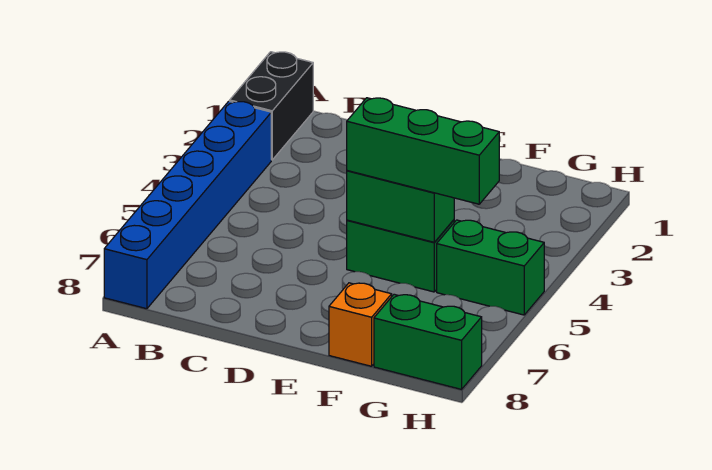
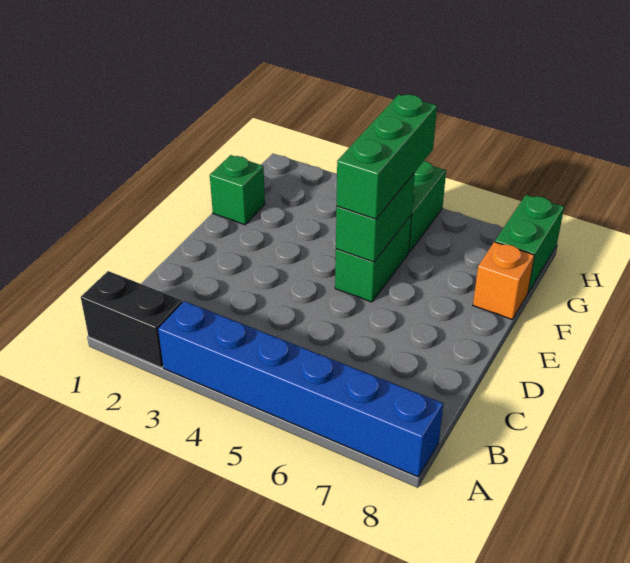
none -> green brick F1 level 1

